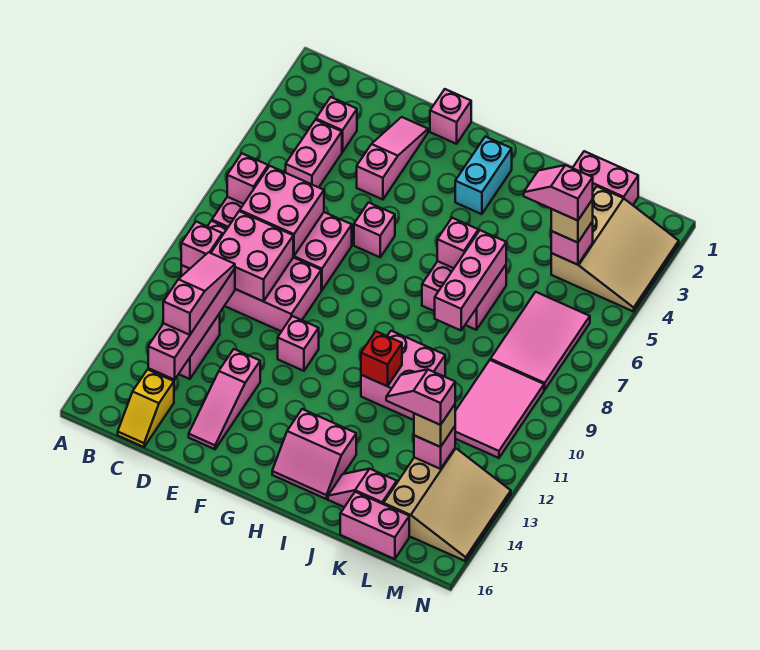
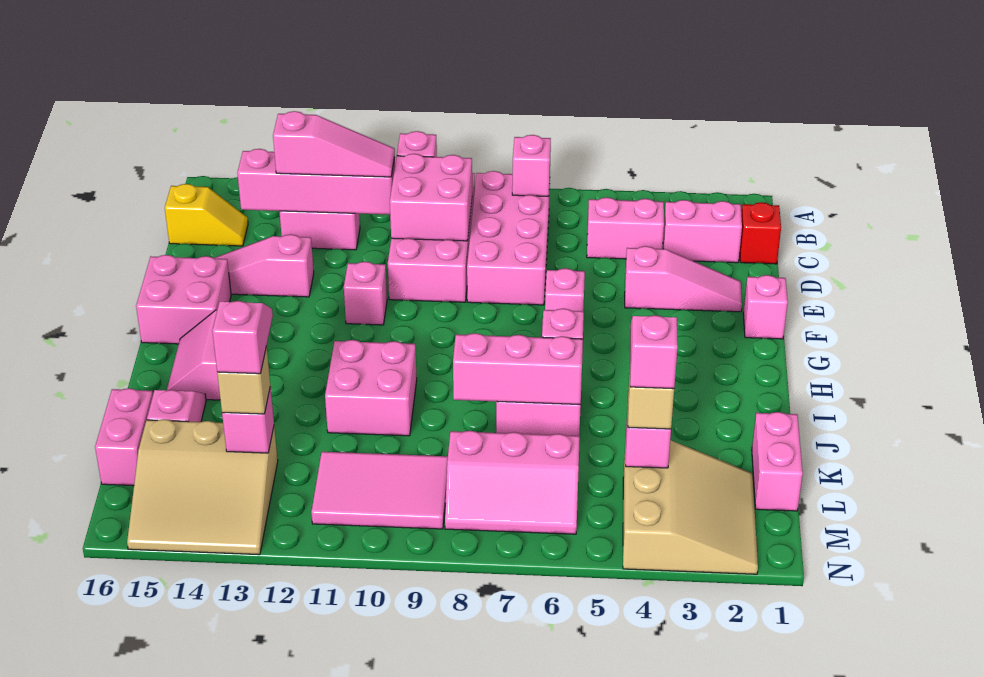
pink brick C3 level 1 -> pink brick C2:C3 level 1
pink brick C7:D8 level 2 -> pink brick F15:G16 level 1
yellow slope C15:C16 level 1 top 15 -> yellow slope C15:C16 level 1 top 16
cyan brick H2:H3 level 1 -> none
red brick I11 level 2 -> red brick C1 level 1
tan slope L2:N4 level 1 top L -> tan slope L2:N4 level 1 top 4
pink tile L6:M8 level 1 -> pink slope L6:M8 level 1 top L

